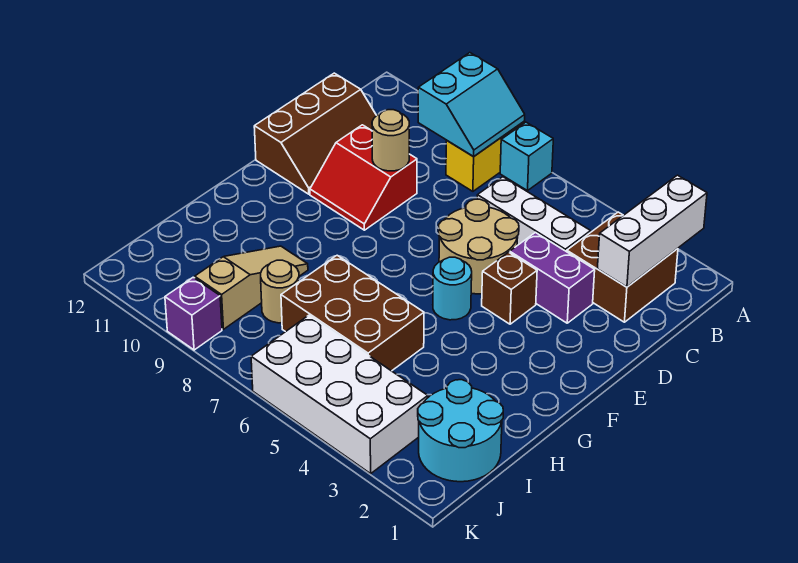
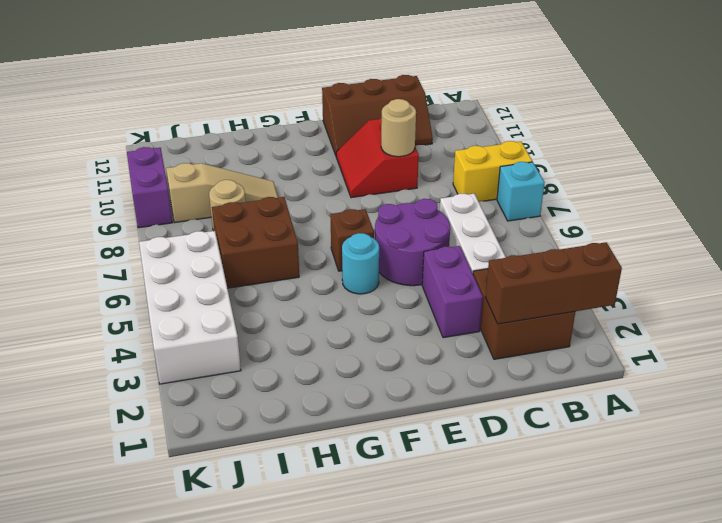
white brick A2:C2 level 2 -> brown brick A2:C2 level 2
cyan slope A8:B9 level 2 top 9 -> none
tan round brick D5:E6 level 1 -> purple round brick D5:E6 level 1
brown brick E4 level 1 -> brown brick F6 level 1
brown brick H5:I7 level 1 -> brown brick H6:I7 level 1
cyan round brick I1:J2 level 1 -> none
purple brick K9 level 1 -> purple brick K9:K10 level 1

